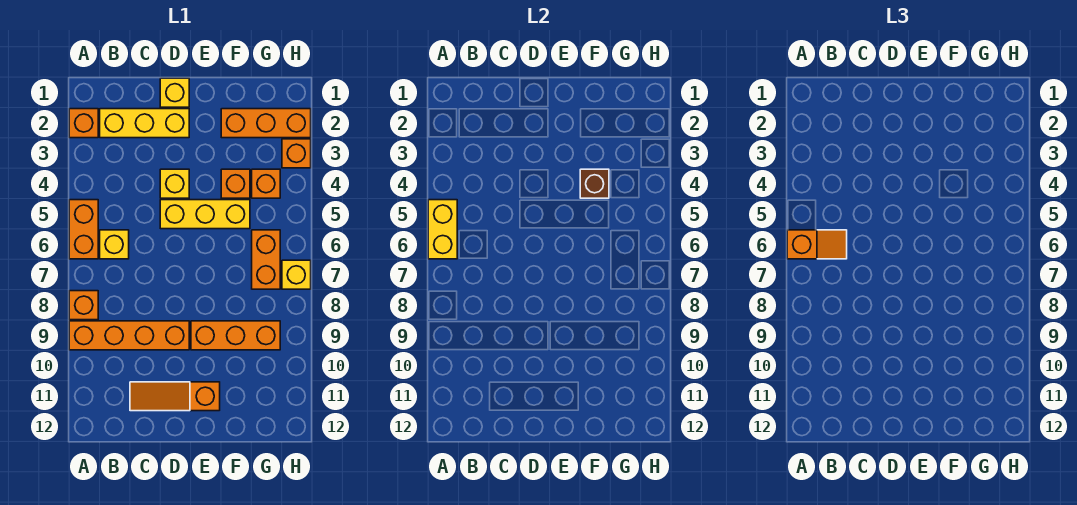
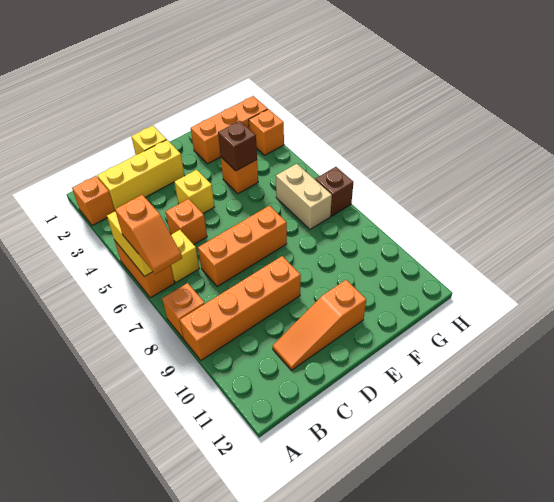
orange slope A6:B6 level 3 top A -> orange slope A6:A7 level 3 top 6
yellow brick D5:F5 level 1 -> none
orange brick E9:G9 level 1 -> orange brick C7:E7 level 1
orange brick G4 level 1 -> orange brick C5 level 1
orange brick G6:G7 level 1 -> tan brick G6:G7 level 1
yellow brick H7 level 1 -> brown brick H7 level 1

